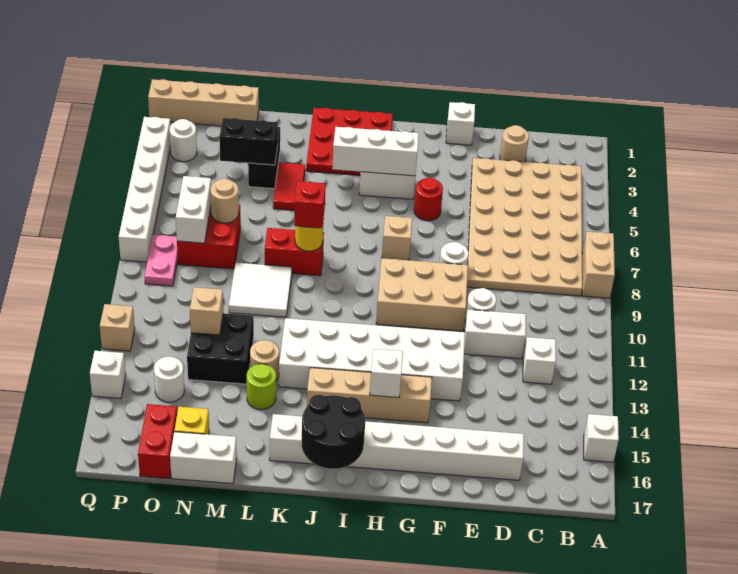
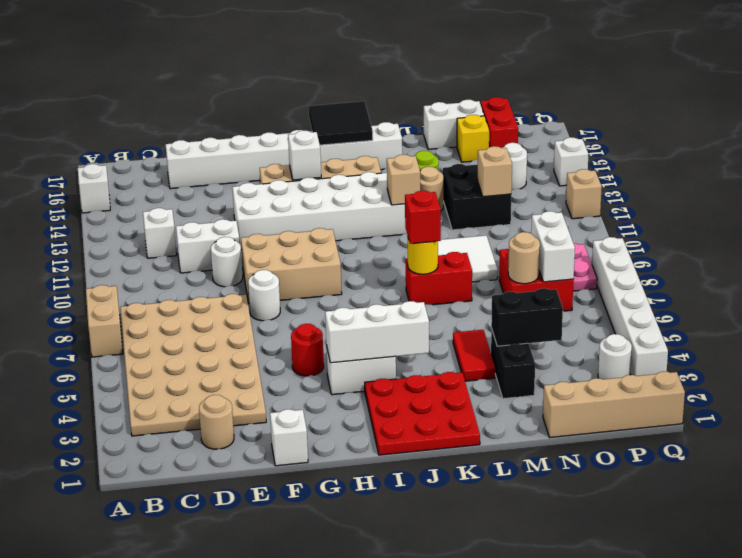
tan brick H7 level 1 -> tan brick K12 level 2
black round brick I16:J17 level 2 -> black tile I16:J17 level 2

